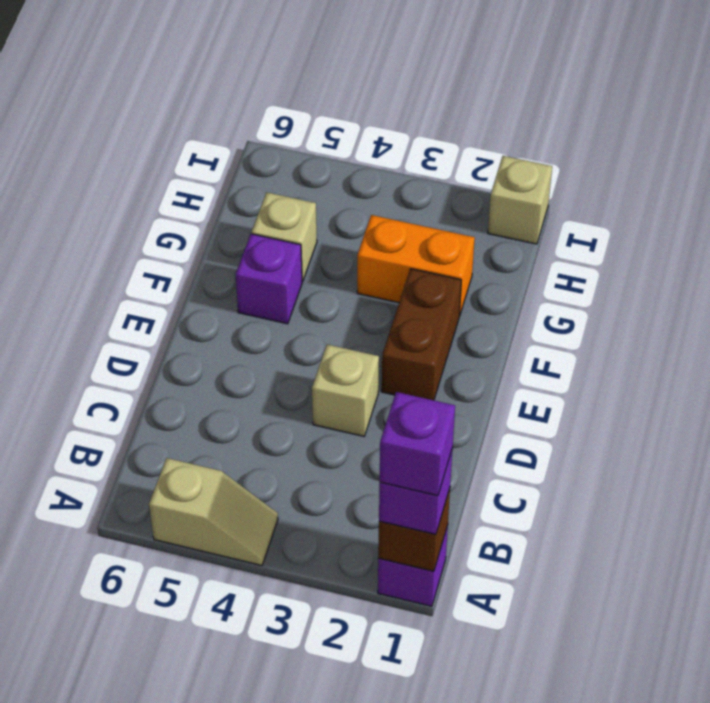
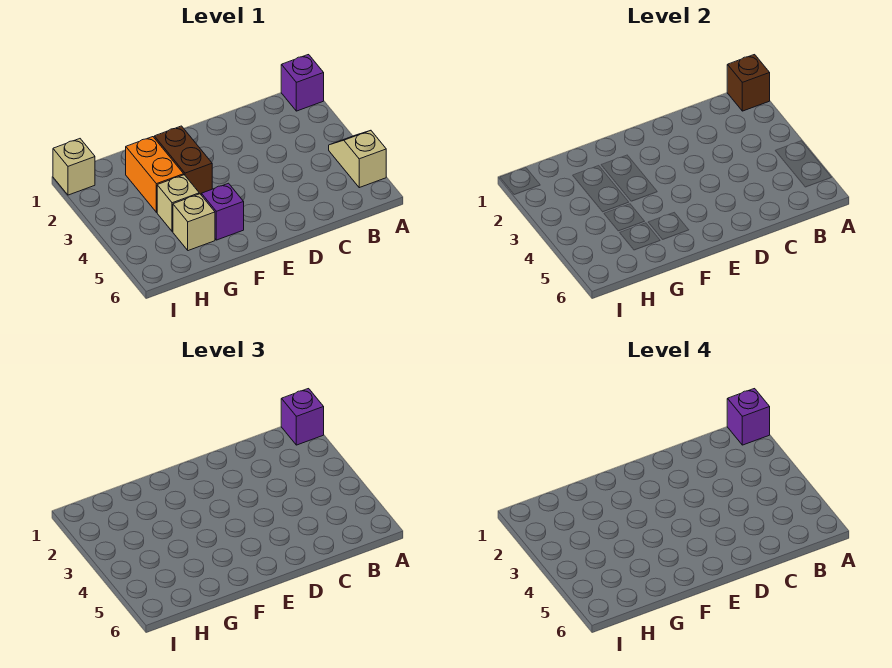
tan brick D3 level 1 -> tan brick G4 level 1
brown brick E2:F2 level 1 -> brown brick F2:F3 level 1

